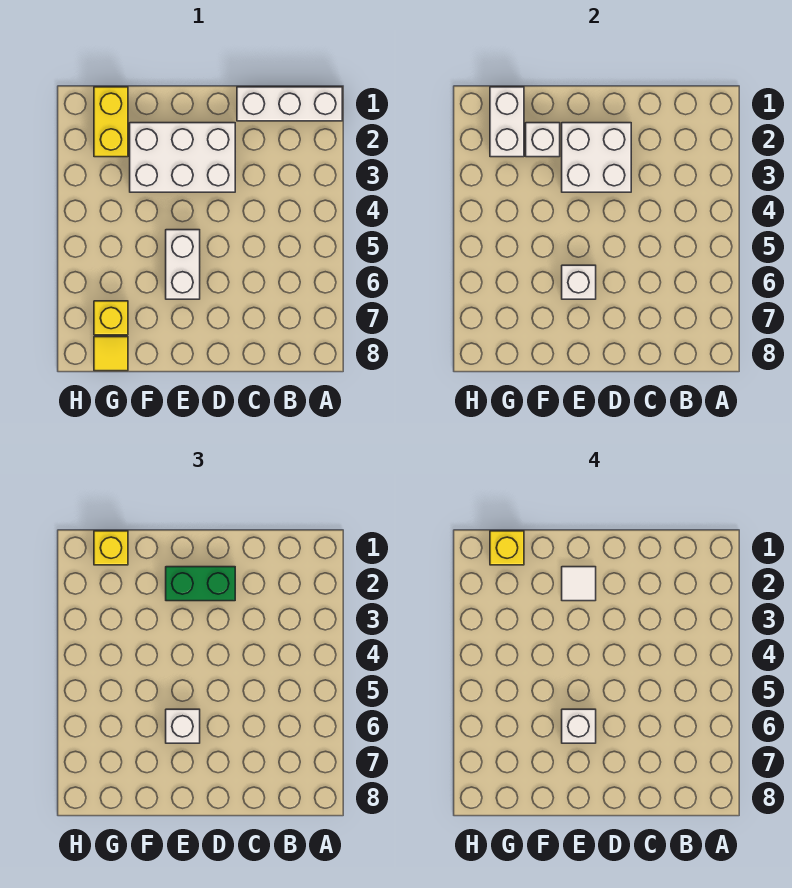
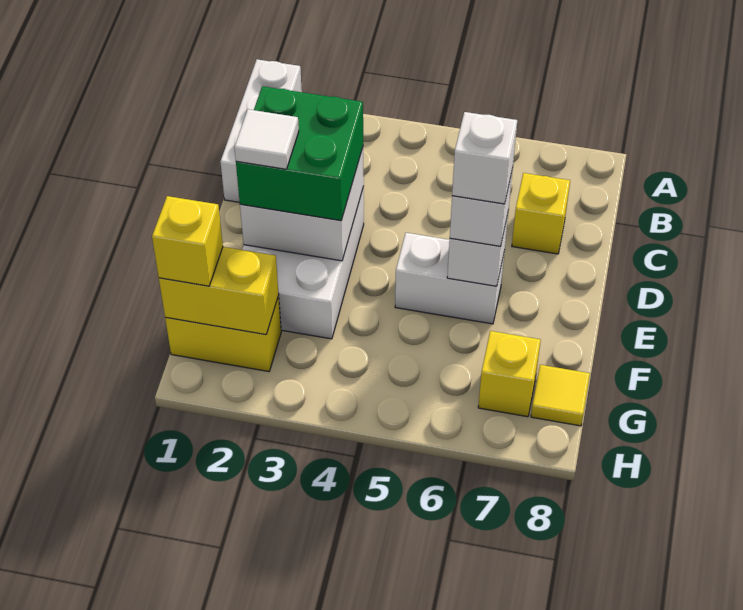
green brick D2:E2 level 3 -> green brick D2:E3 level 3
white brick F2 level 2 -> none
white brick G1:G2 level 2 -> yellow brick G1:G2 level 2
yellow brick G1 level 4 -> yellow brick C7 level 1

